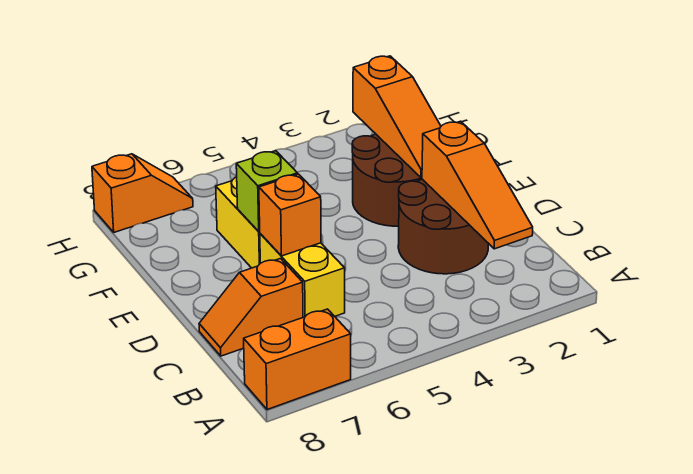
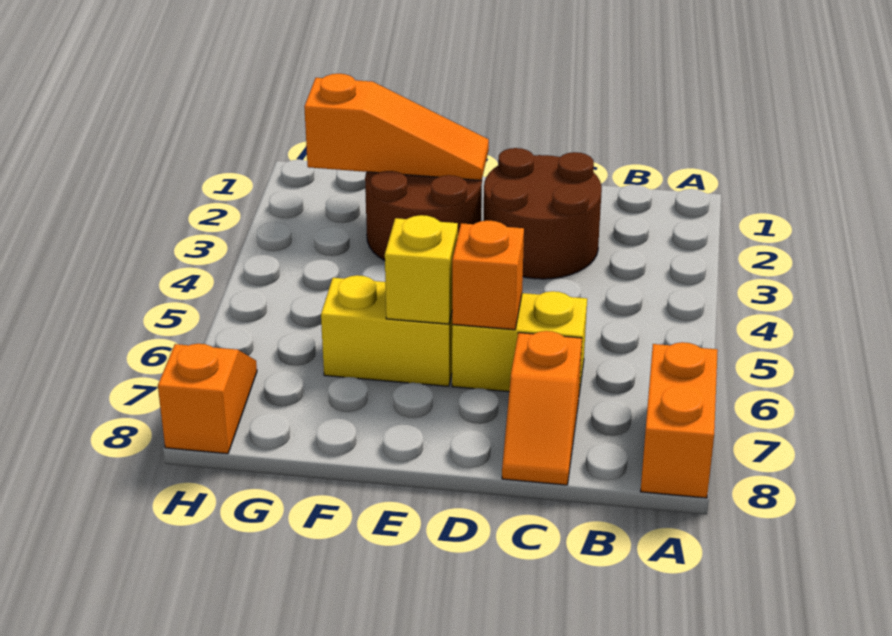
orange slope B2:D2 level 2 top D -> none
lime brick E6 level 2 -> yellow brick E6 level 2

